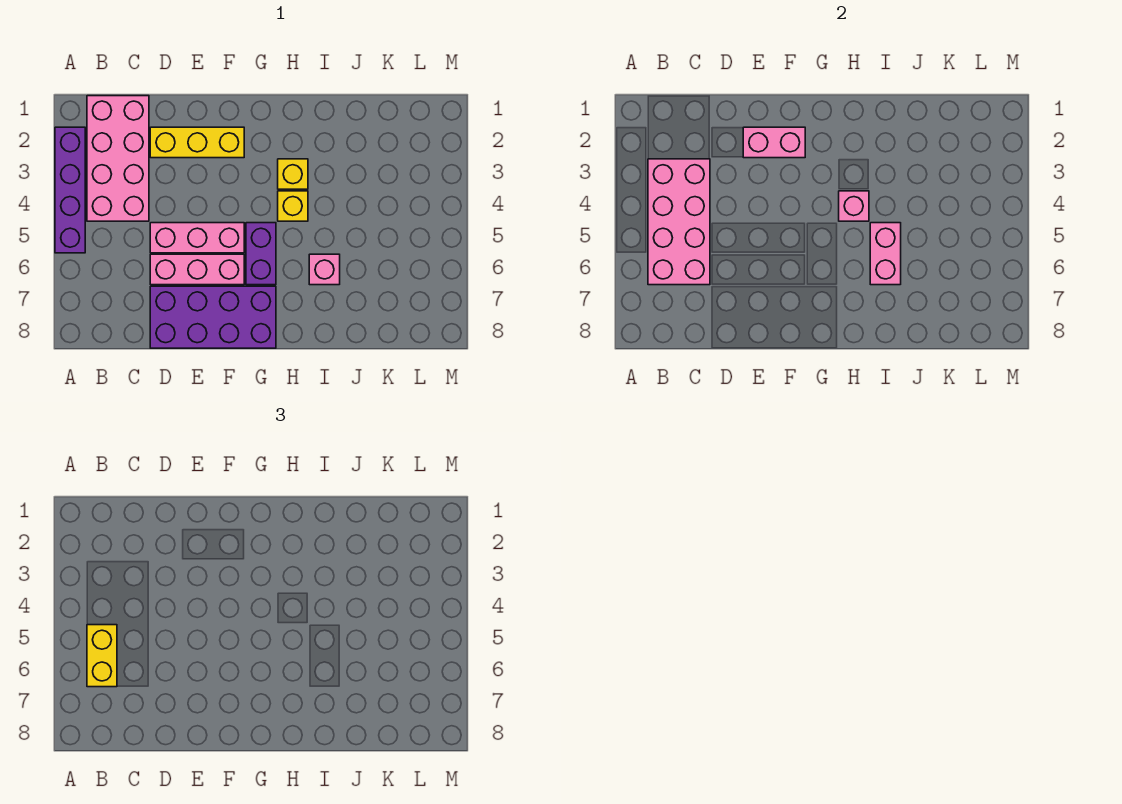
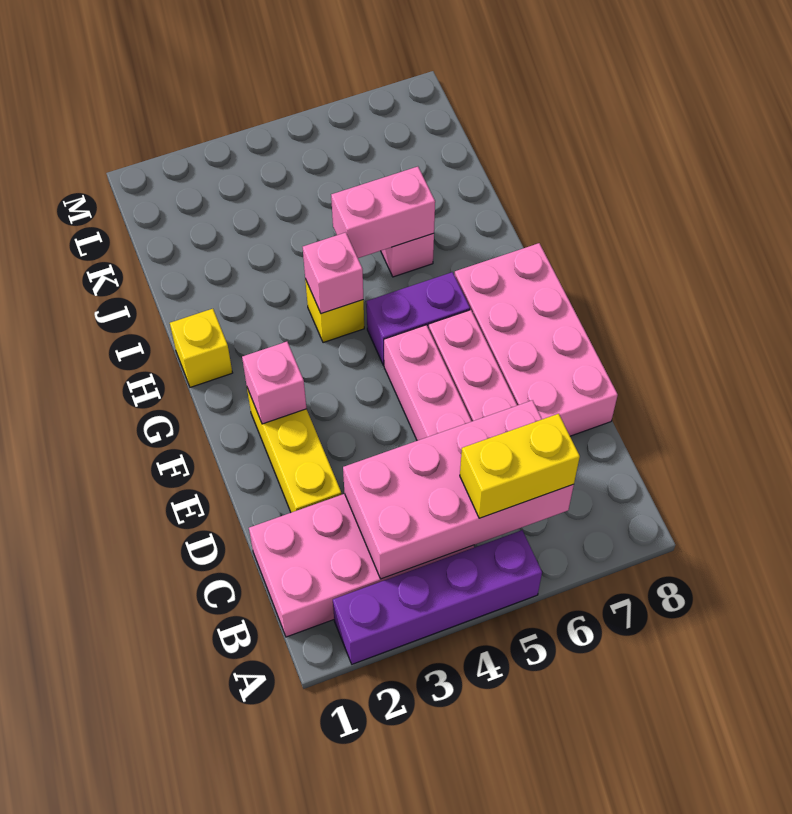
purple brick D7:G8 level 1 -> pink brick D7:G8 level 1
pink brick E2:F2 level 2 -> pink brick F2 level 2
yellow brick H3 level 1 -> yellow brick H1 level 1

